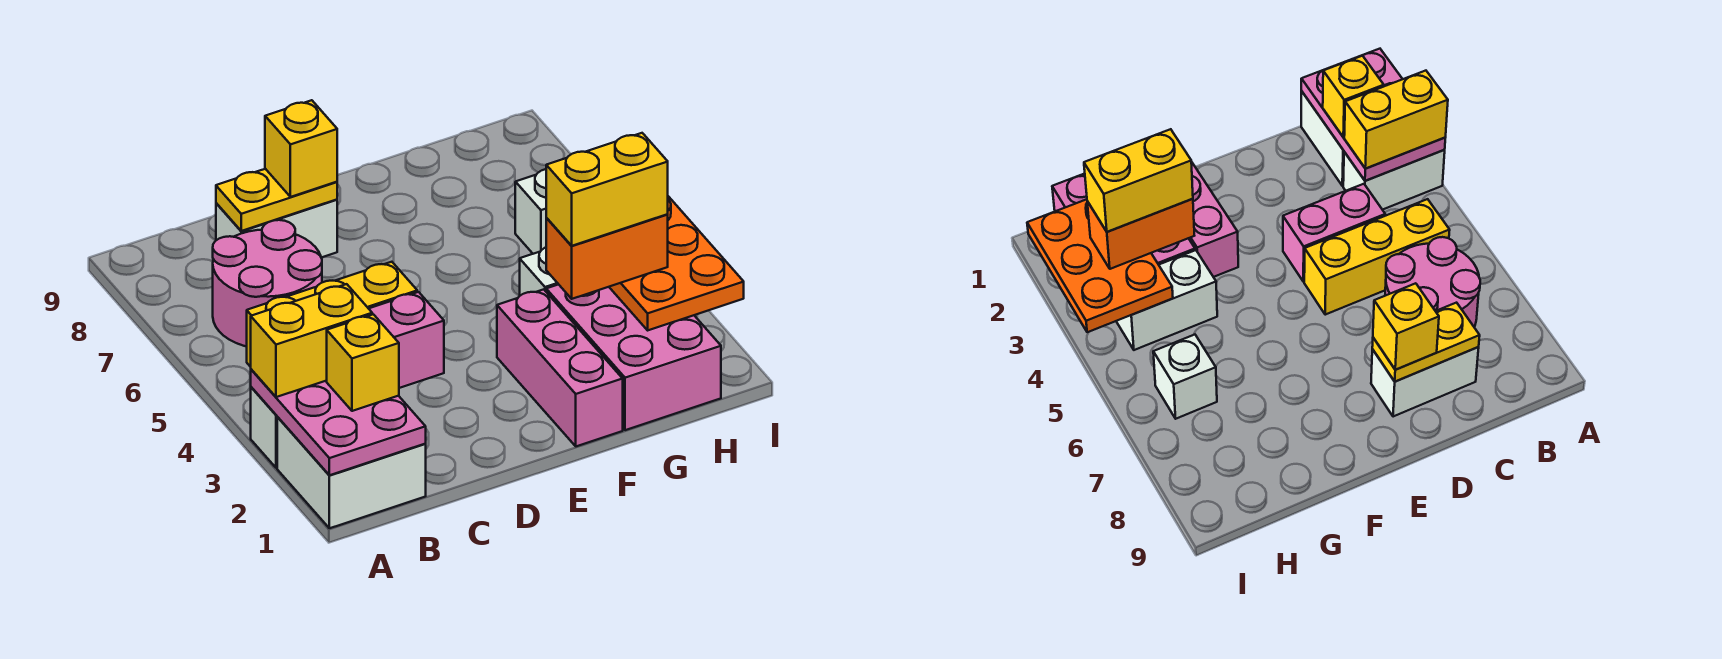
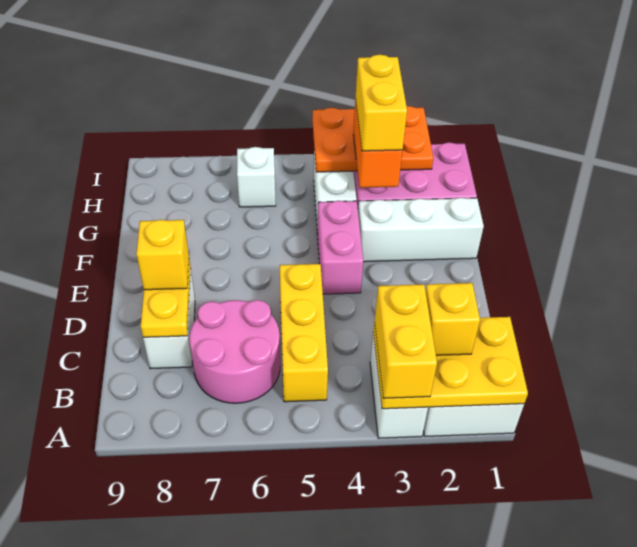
pink plate A1:B3 level 2 -> yellow plate A1:B3 level 2
pink brick C4:D4 level 1 -> pink brick E4:F4 level 1
pink brick F1:F3 level 1 -> white brick F1:F3 level 1

